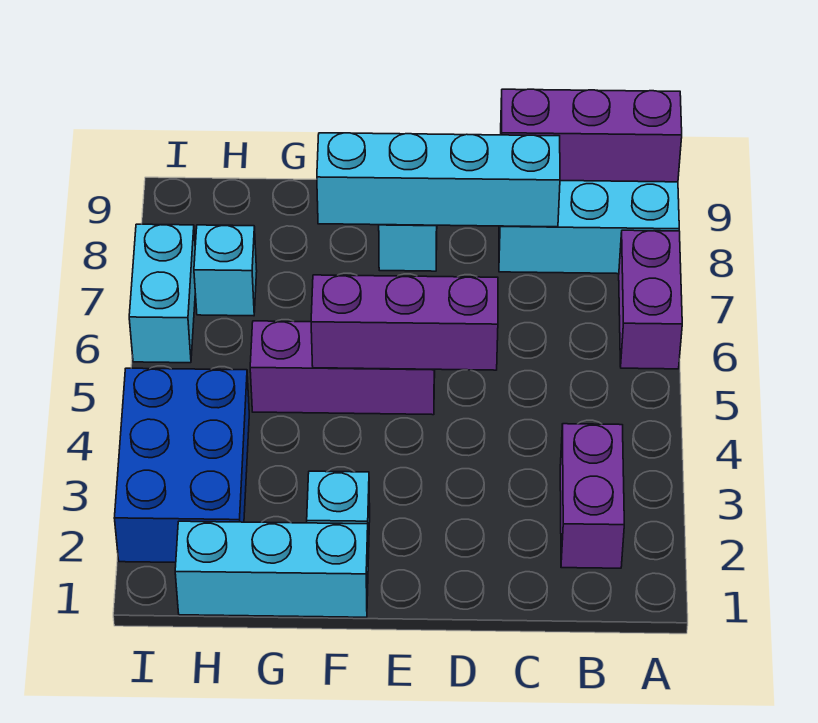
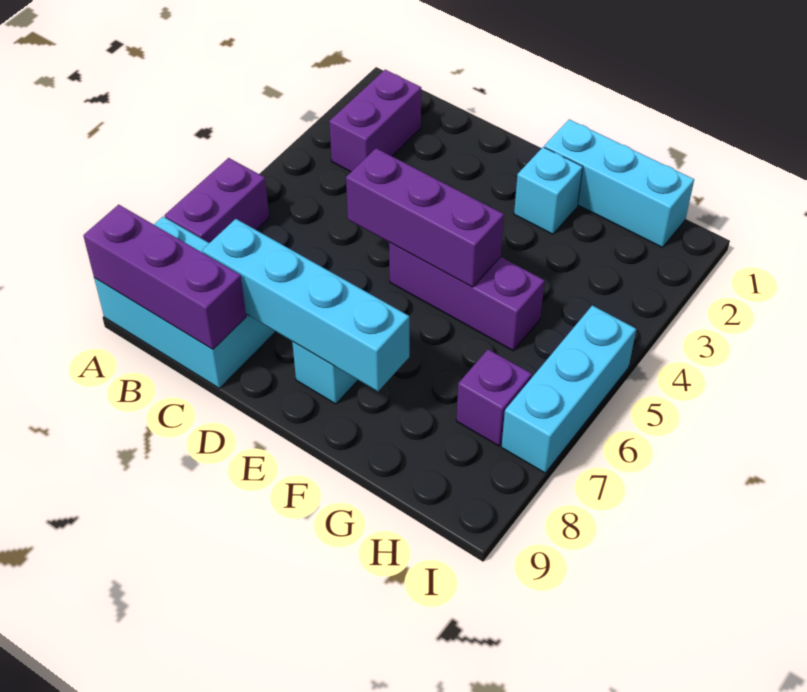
blue brick H2:I4 level 1 -> none
cyan brick H7 level 1 -> purple brick H7 level 1
cyan brick I6:I7 level 1 -> cyan brick I5:I7 level 1

